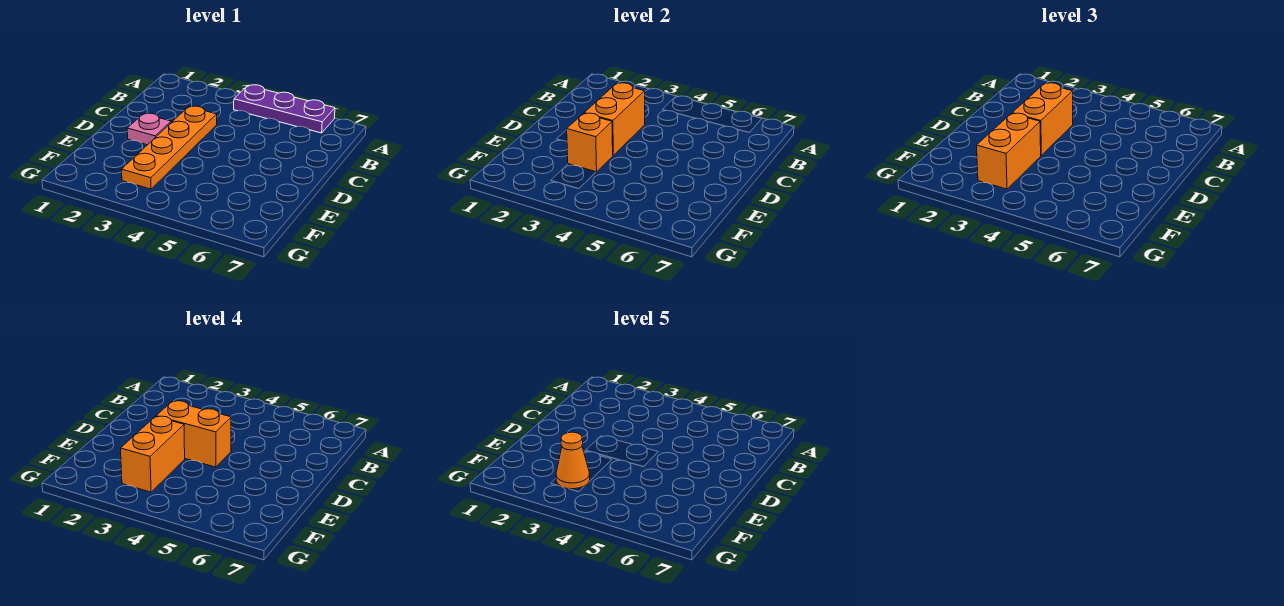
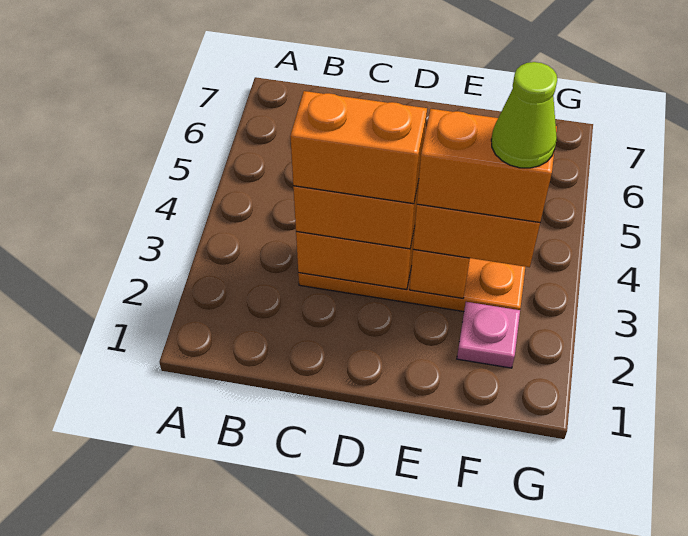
purple plate A4:A6 level 1 -> none
pink plate D2 level 1 -> pink plate F2 level 1
orange brick D3:D4 level 4 -> orange brick C3:D3 level 4
orange cone F3 level 5 -> lime cone F3 level 5

